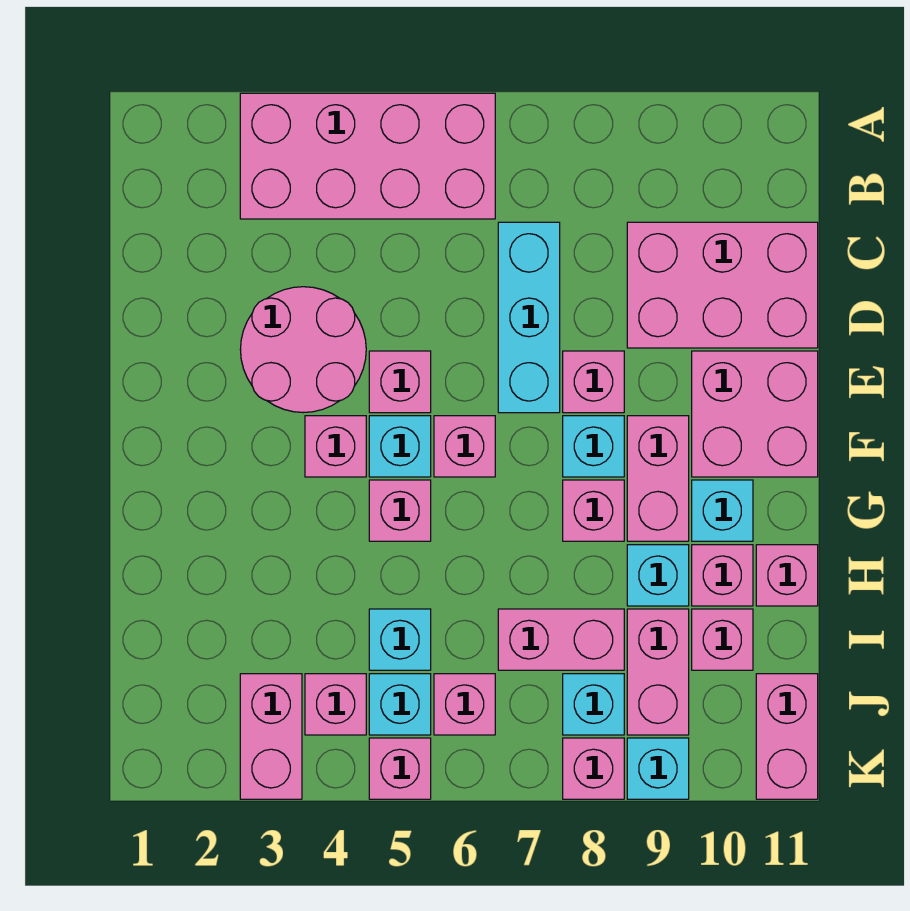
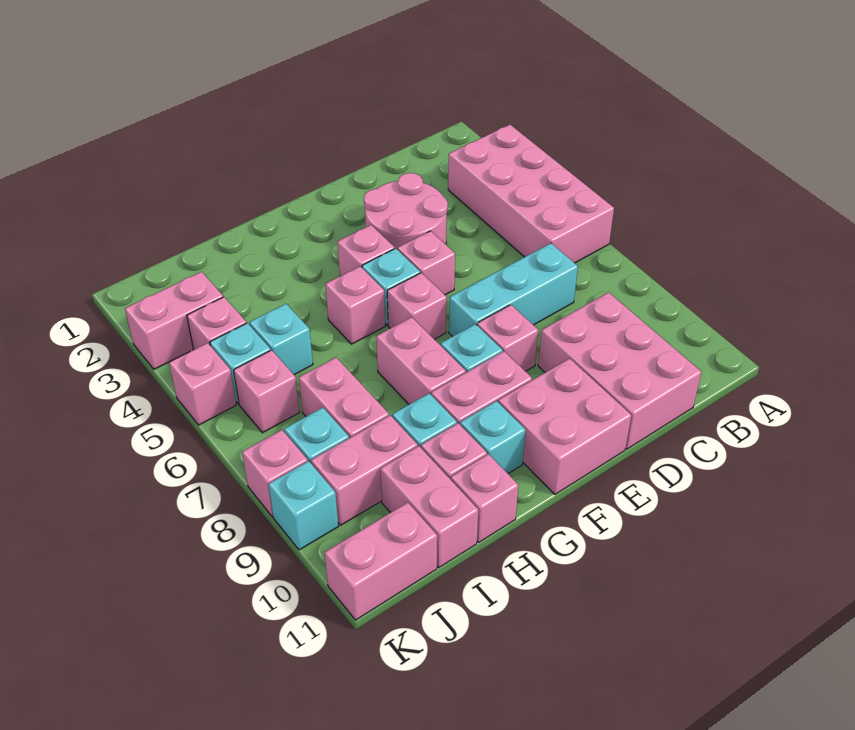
pink brick G8 level 1 -> pink brick G7:G8 level 1
pink brick I10 level 1 -> pink brick I10:I11 level 1

